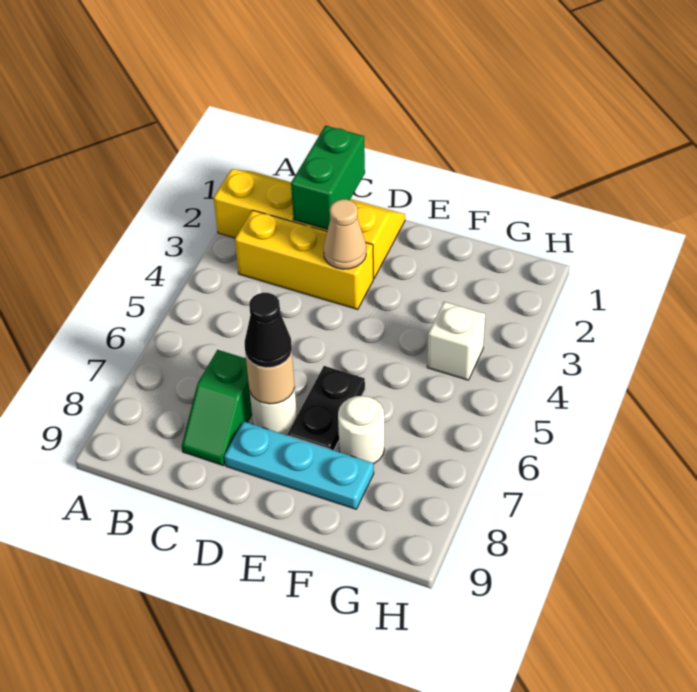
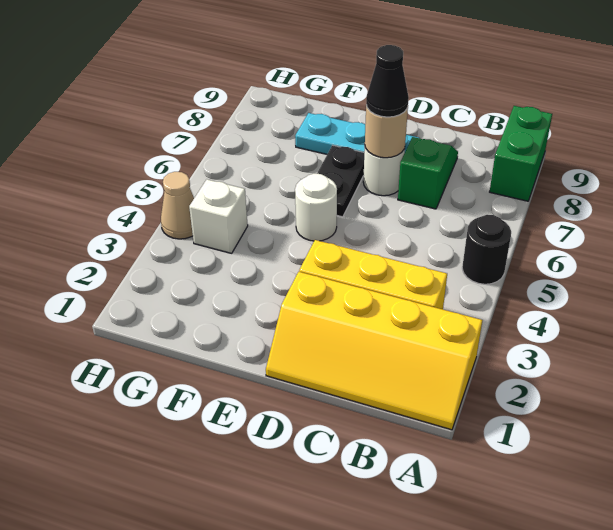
none -> black round brick A5 level 1
green brick C1:C2 level 2 -> green brick A8:A9 level 1
tan cone D3 level 2 -> tan cone H4 level 1
white round brick F7 level 1 -> white round brick E5 level 1

